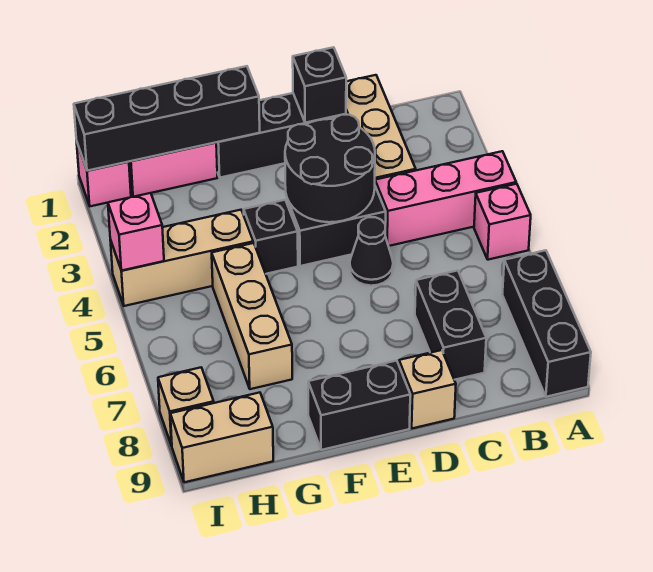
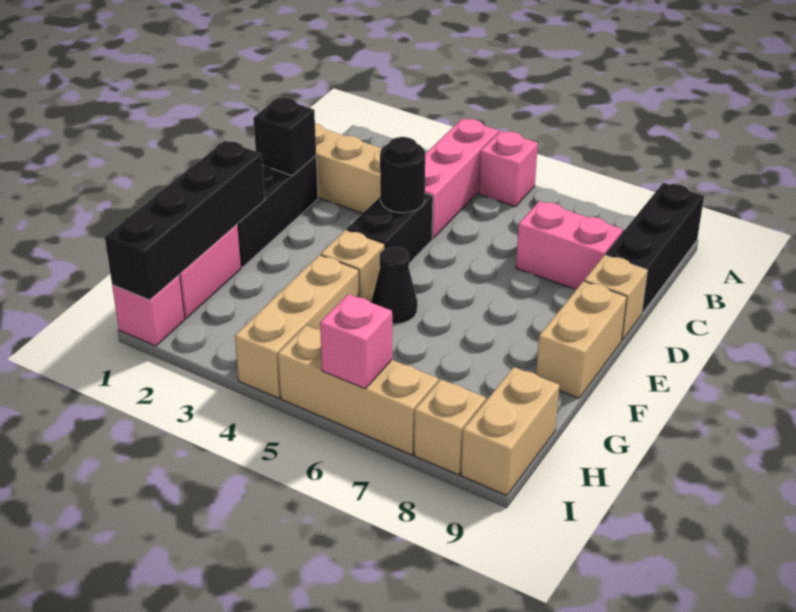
black brick A7:A9 level 1 -> black brick A9:C9 level 1
black brick C7:C8 level 1 -> pink brick C7:C8 level 1
black round brick D3:E4 level 2 -> black round brick D4 level 2
black cone D5 level 1 -> black cone F5 level 1
black brick E9:F9 level 1 -> tan brick E9:F9 level 1
black brick F4 level 1 -> tan brick F4 level 1
tan brick G5:G7 level 1 -> tan brick I5:I7 level 1
pink brick I4 level 2 -> pink brick I6 level 2

